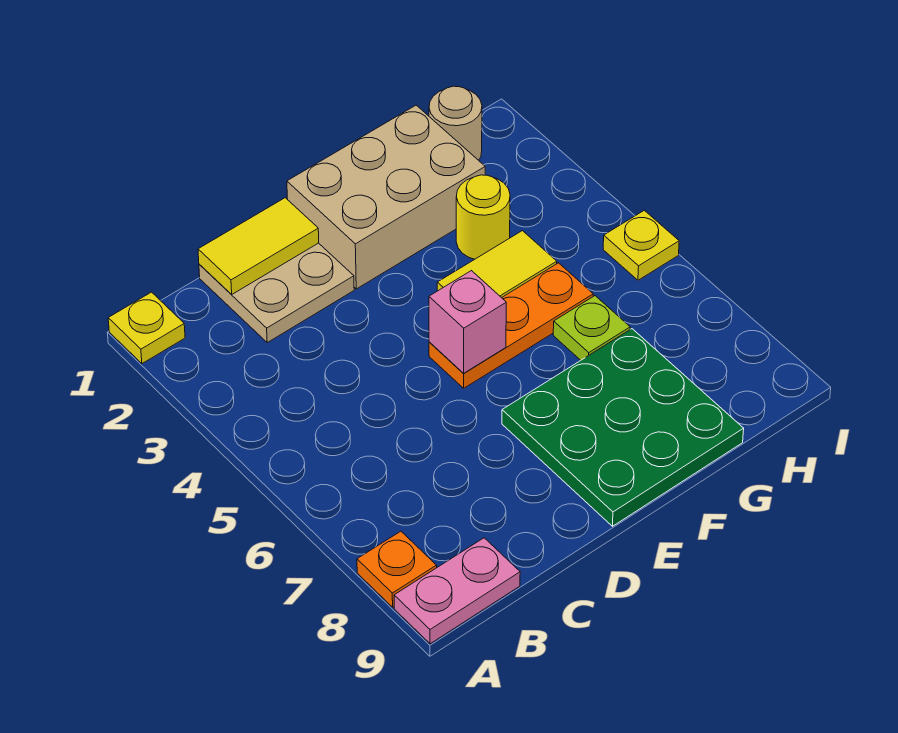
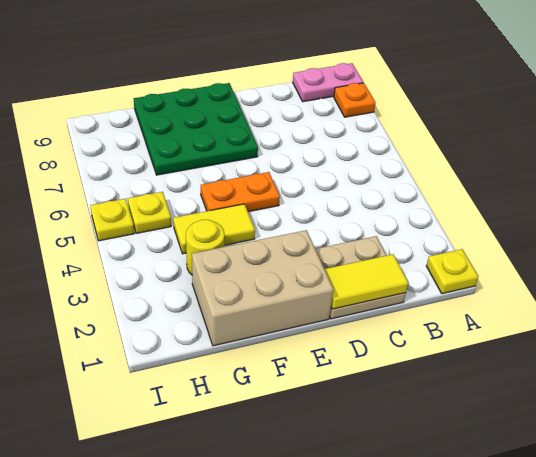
orange plate E5:G5 level 1 -> orange plate E5:F5 level 1
pink brick E5 level 2 -> none
lime plate G6 level 1 -> none
tan round brick H1 level 1 -> none
none -> yellow plate H5 level 1

